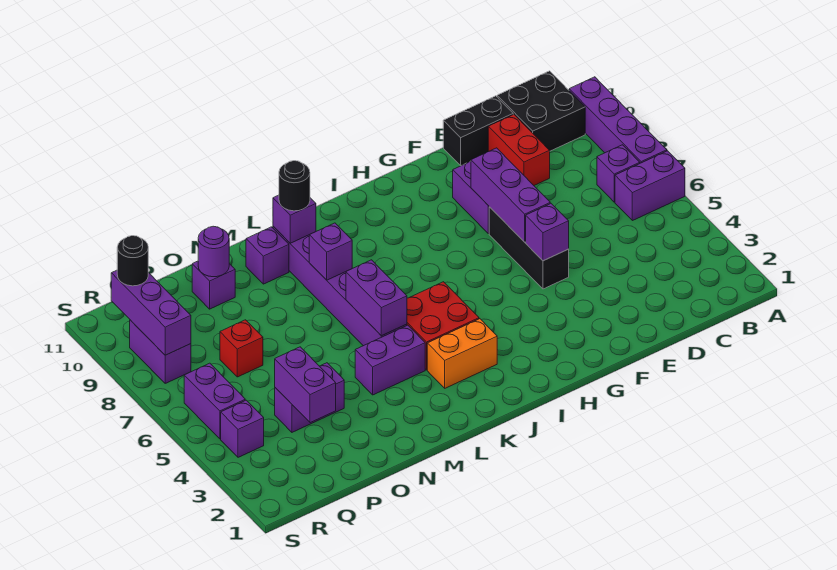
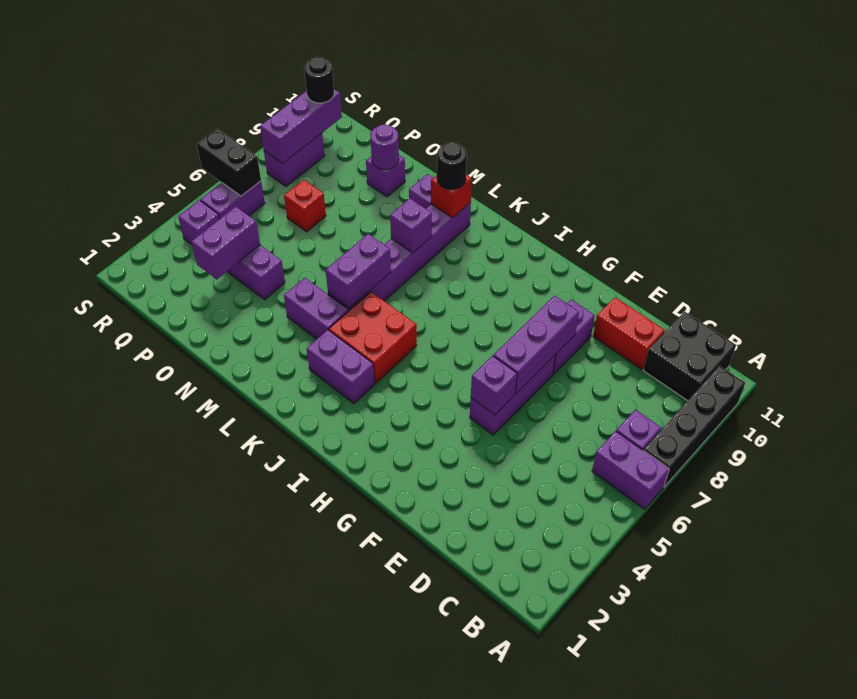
purple brick A7:A10 level 1 -> black brick A7:A10 level 1
red brick D9:D10 level 1 -> red brick D10:E10 level 1
black brick D11:E11 level 1 -> black brick R6:S6 level 2
black brick F5:F7 level 1 -> purple brick F5:F7 level 1
orange brick J3:K3 level 1 -> purple brick J3:K3 level 1
purple brick L10 level 2 -> red brick L10 level 2

